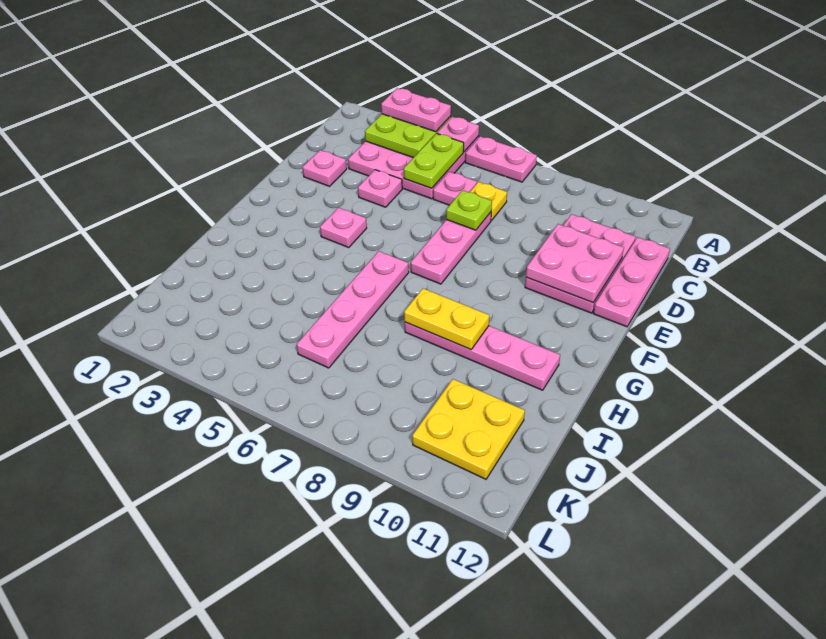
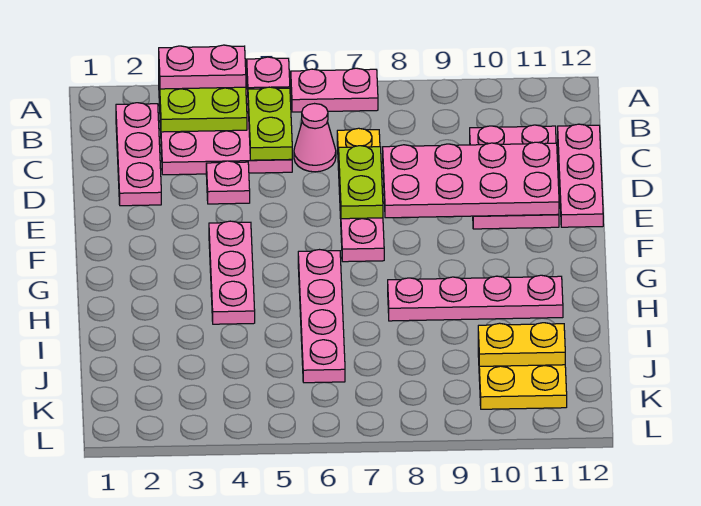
pink plate C6 level 1 -> pink cone C6 level 1
pink plate D2 level 1 -> pink plate B2:D2 level 1
lime plate D7 level 2 -> lime plate D7:E7 level 2
pink plate D10:E11 level 2 -> pink plate D8:E11 level 2
pink plate F4 level 1 -> pink plate F4:H4 level 1
yellow plate H8:H9 level 2 -> yellow plate J10:J11 level 2

